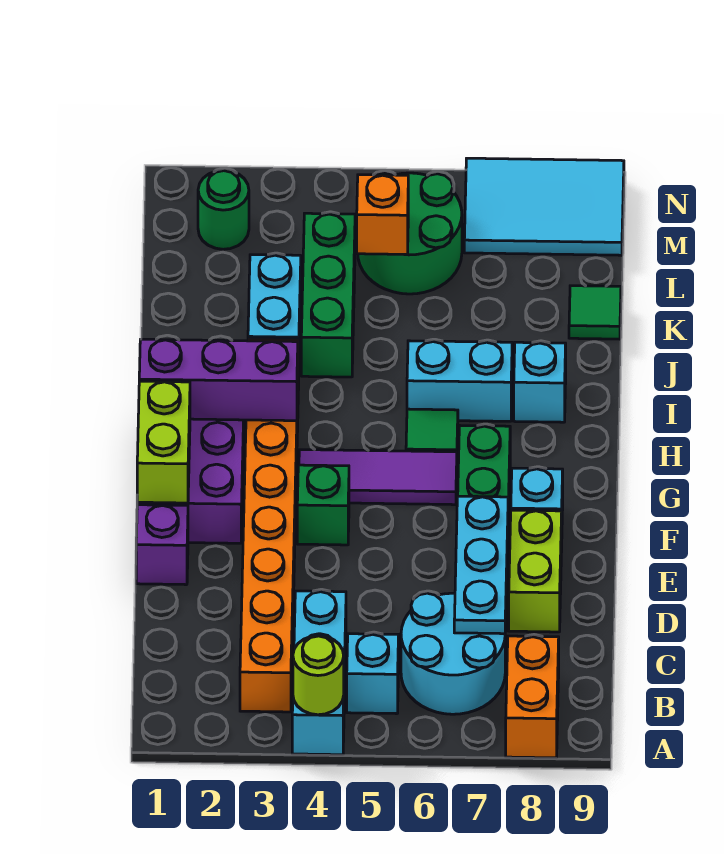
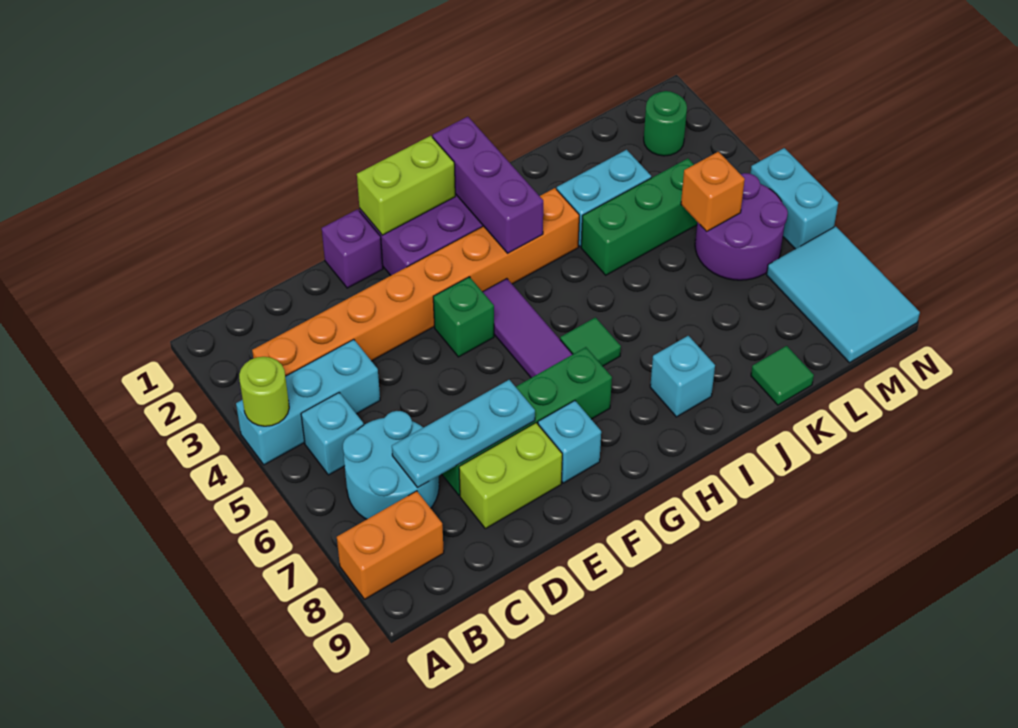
cyan brick I6:I7 level 1 -> cyan brick N5:N6 level 1
green round brick L5:M6 level 1 -> purple round brick L5:M6 level 1

